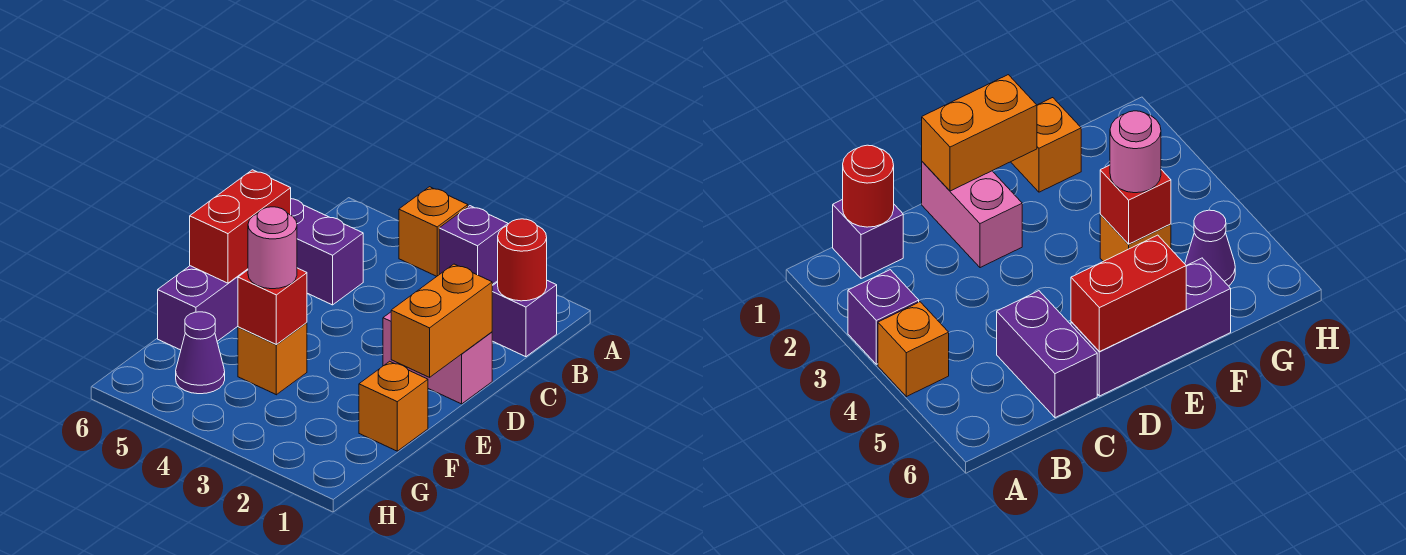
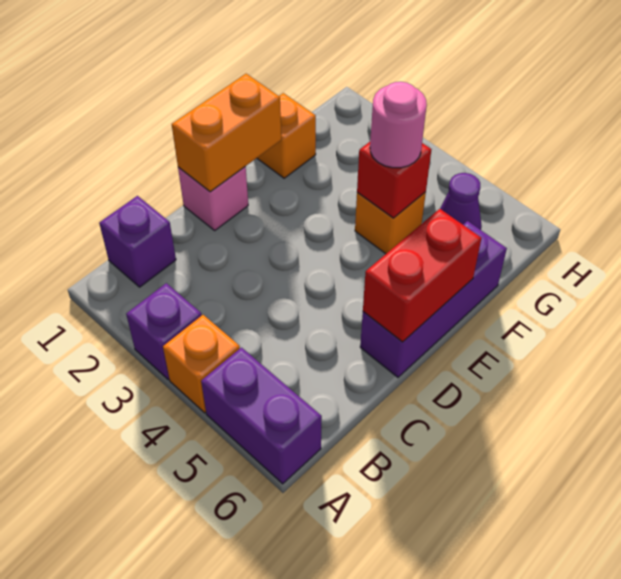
red round brick B1 level 2 -> none
purple brick C5:C6 level 1 -> purple brick A5:A6 level 1
pink brick D1:D2 level 1 -> pink brick D1 level 1

